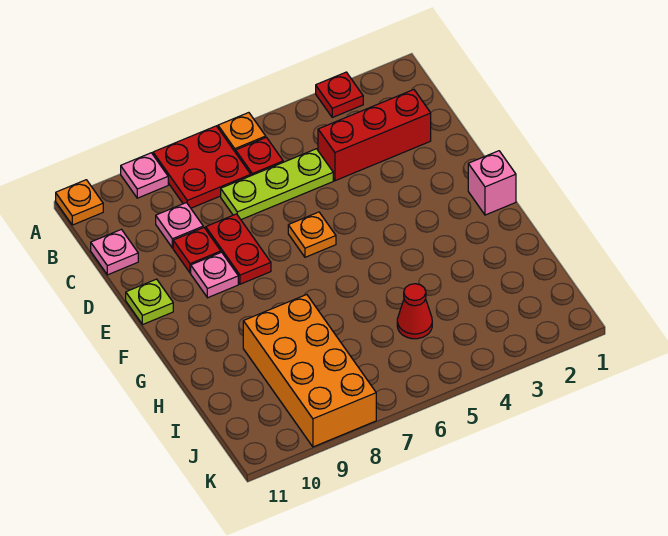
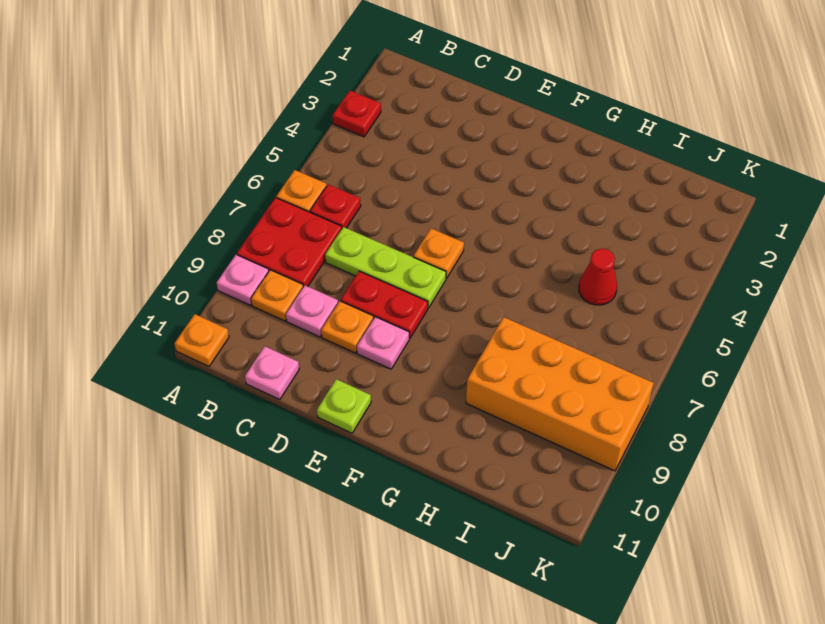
none -> orange plate B9 level 1
red brick C2:C4 level 1 -> none
lime plate C5:C7 level 1 -> lime plate C7:E7 level 1
red plate D9 level 1 -> orange plate D9 level 1
pink brick F1 level 1 -> none

